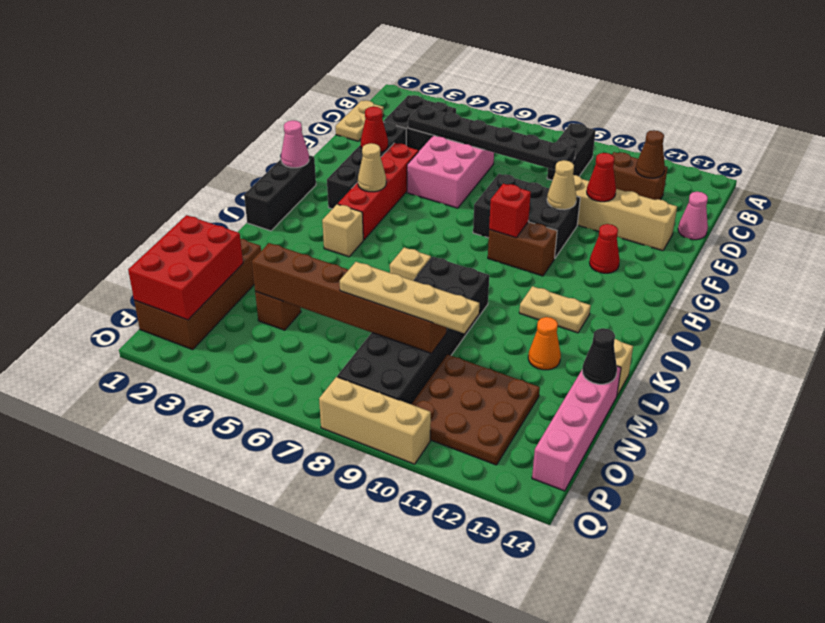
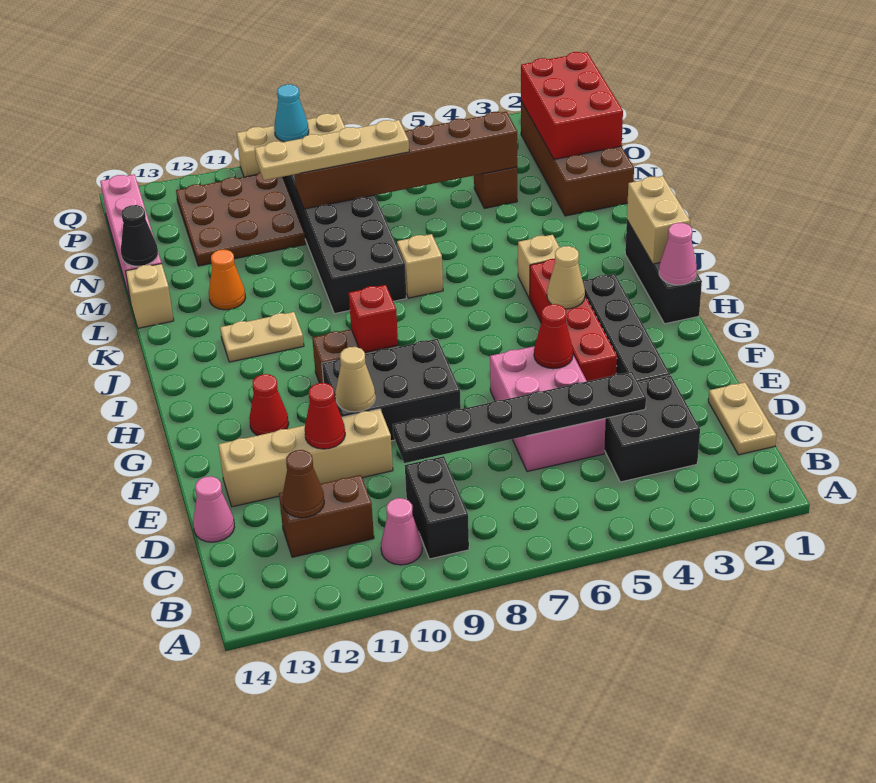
none -> pink cone B10 level 1
red cone F3 level 2 -> red cone F5 level 2
none -> tan brick I1:J1 level 2
none -> cyan cone Q9 level 2

